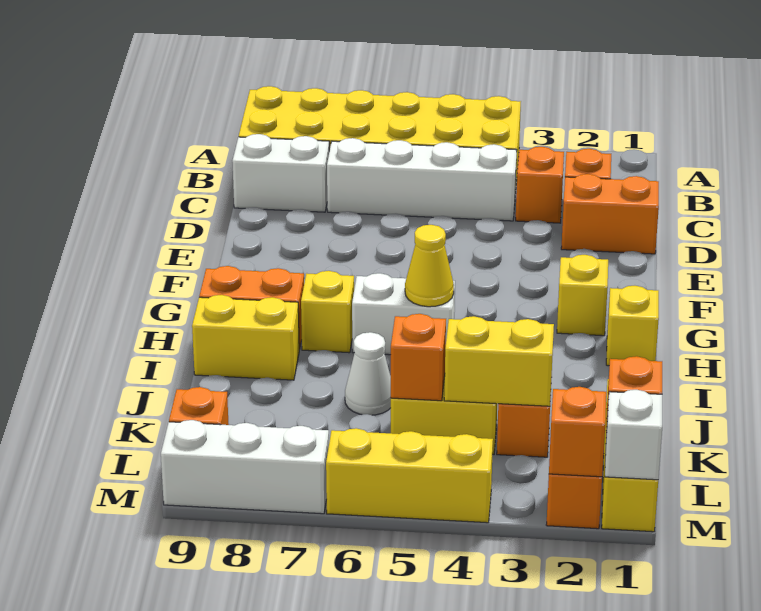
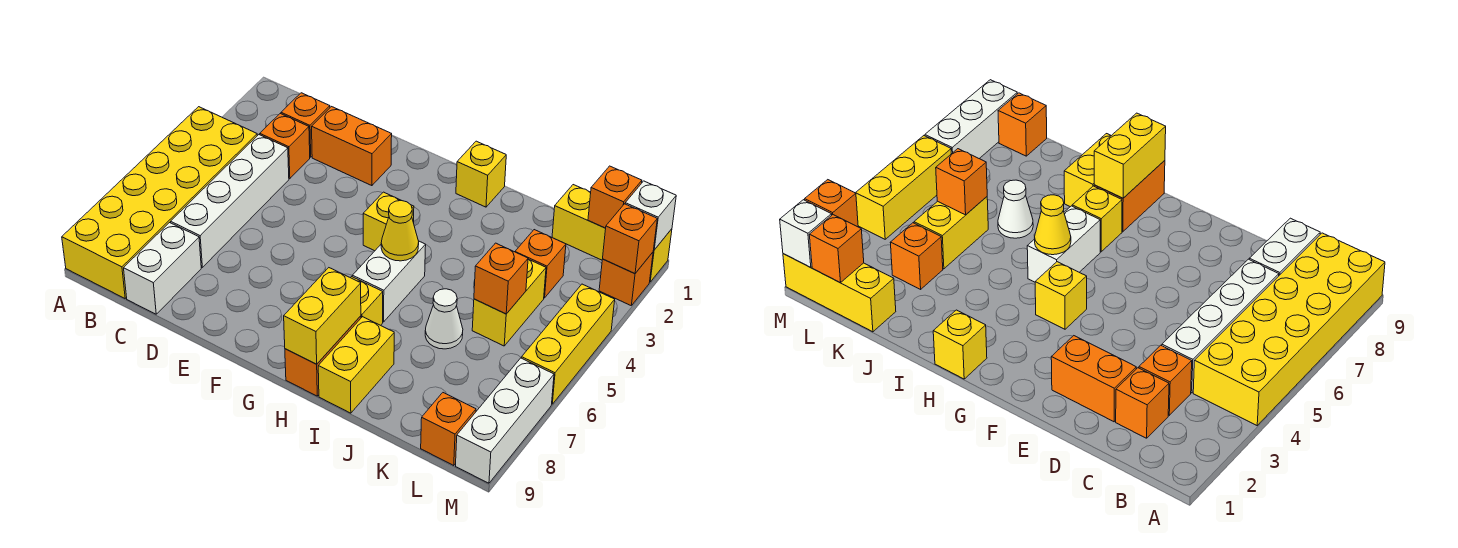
orange brick D1:D2 level 1 -> orange brick D2:E2 level 1
yellow brick G2 level 1 -> yellow brick G4 level 1
yellow brick K3:K4 level 2 -> yellow brick H8:H9 level 2

